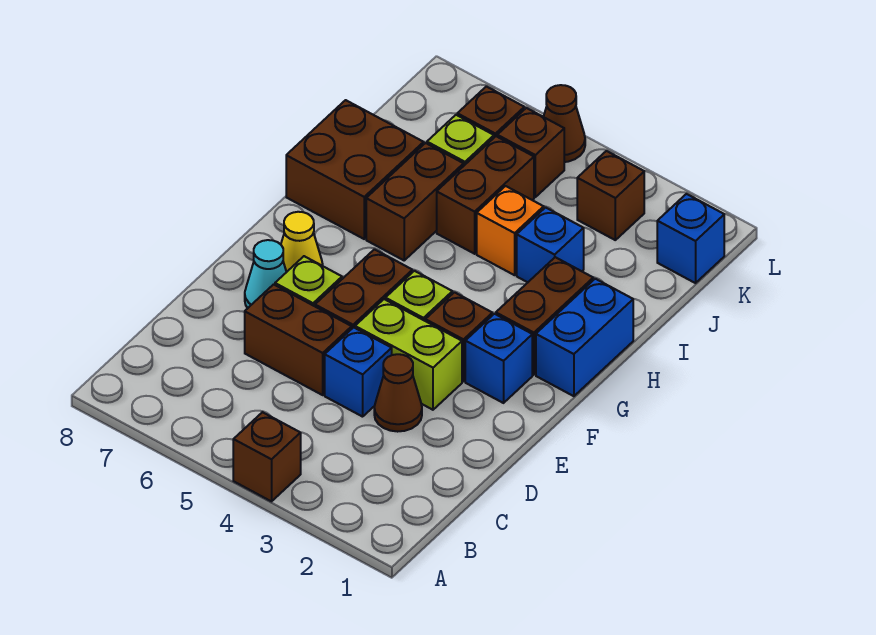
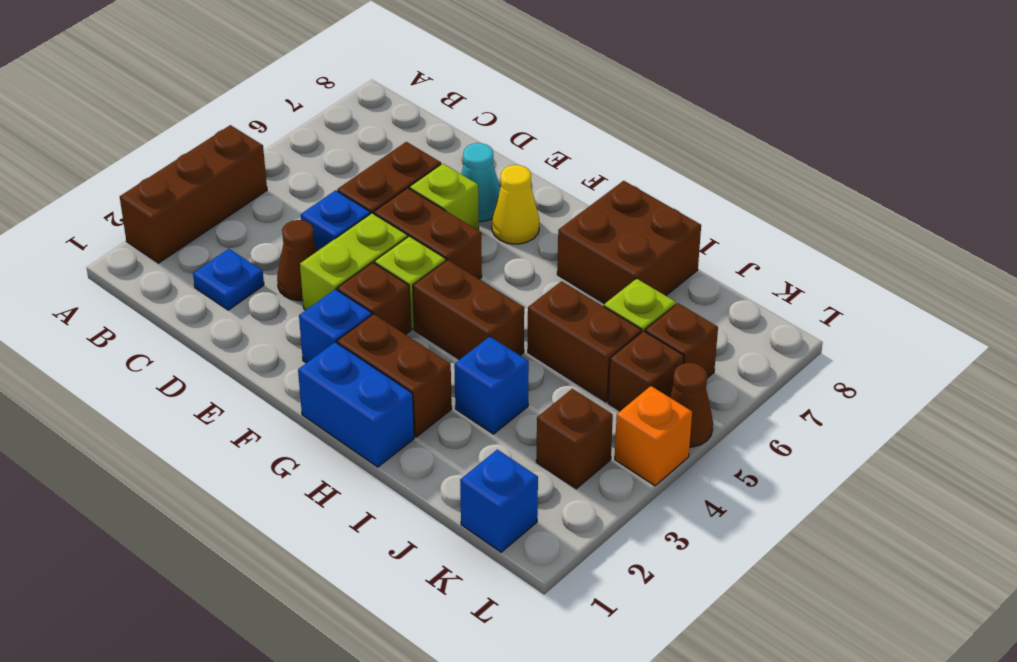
brown brick A4 level 1 -> brown brick A2:A4 level 1
none -> blue plate C2 level 1
brown brick H6:I6 level 1 -> brown brick G4:H4 level 1
orange brick I4 level 1 -> orange brick L4 level 1

